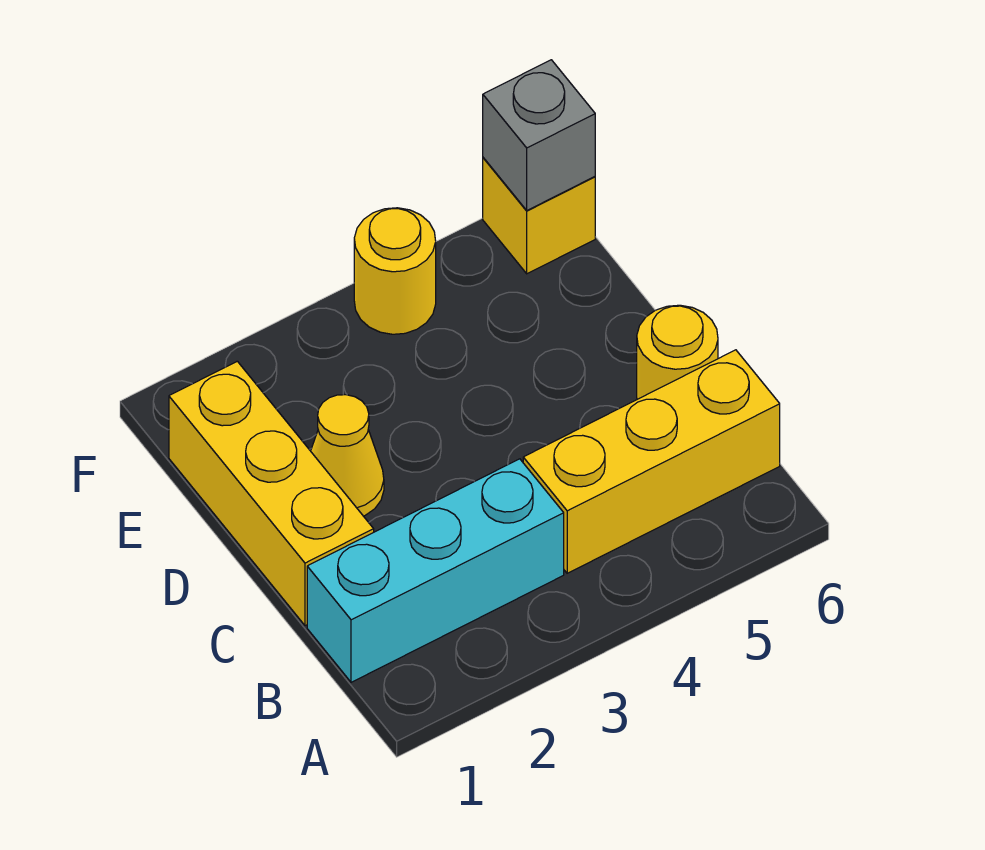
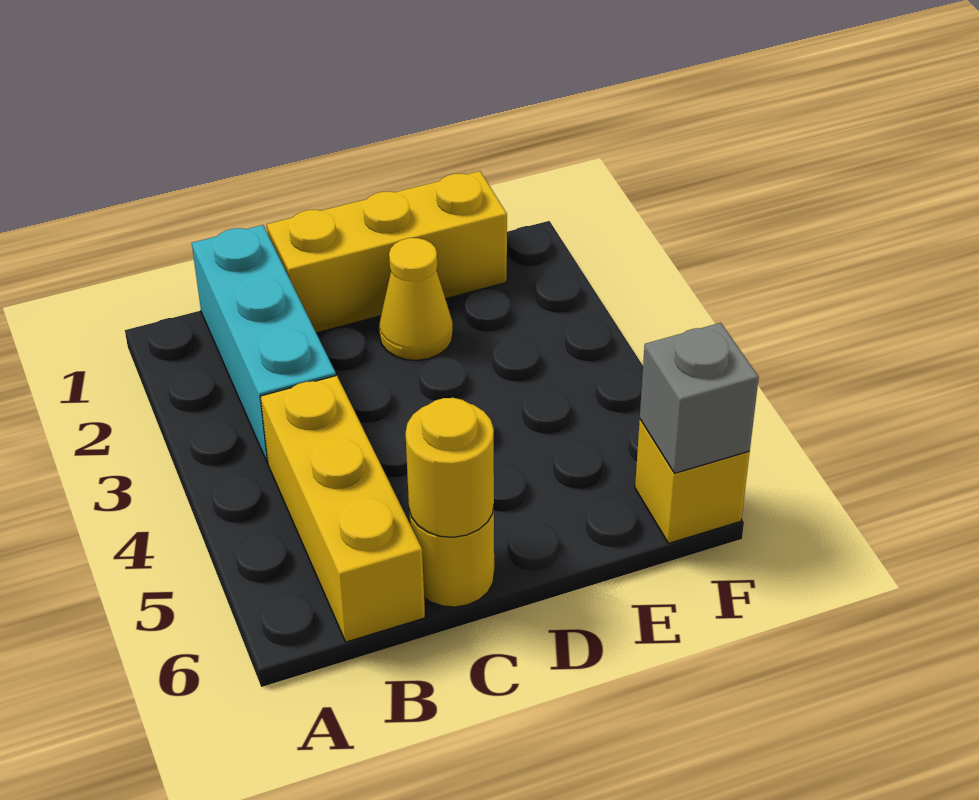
yellow round brick F4 level 1 -> yellow round brick C6 level 2

